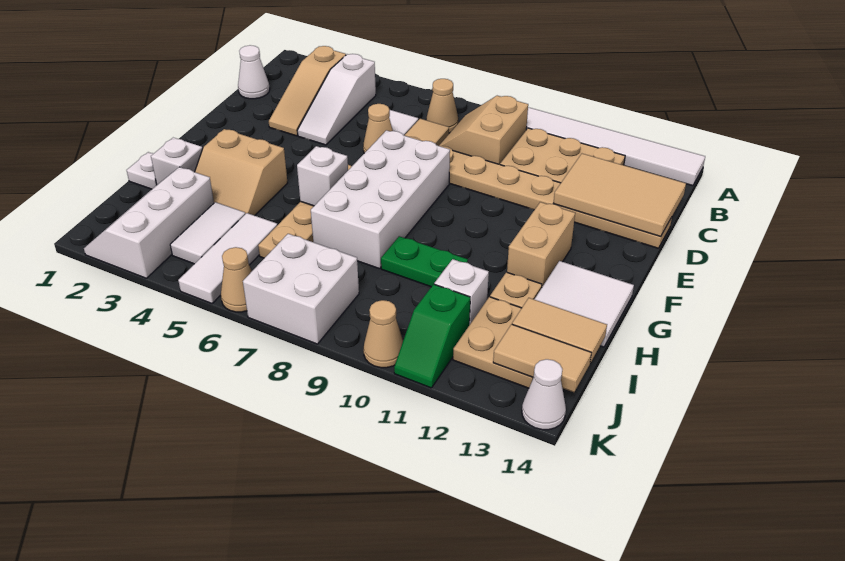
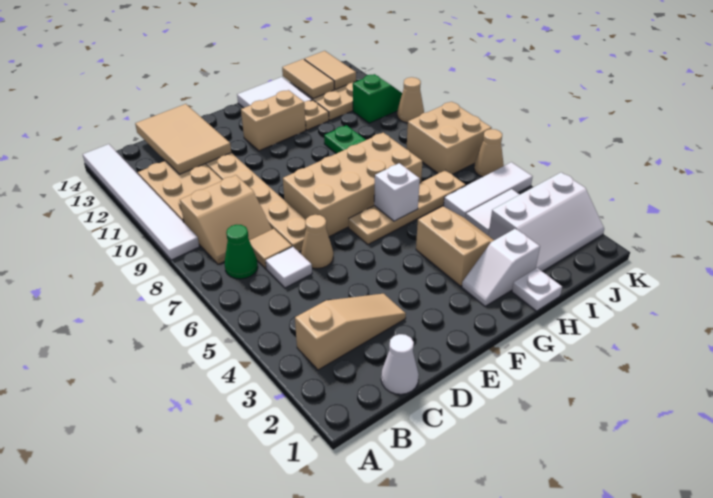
white slope B4:D4 level 1 top B -> none
tan cone B7 level 1 -> green cone B7 level 1
white brick E7:H8 level 1 -> tan brick E7:H8 level 1
white brick I11 level 1 -> none
white brick J7:K8 level 1 -> tan brick J7:K8 level 1
white cone K14 level 1 -> none

